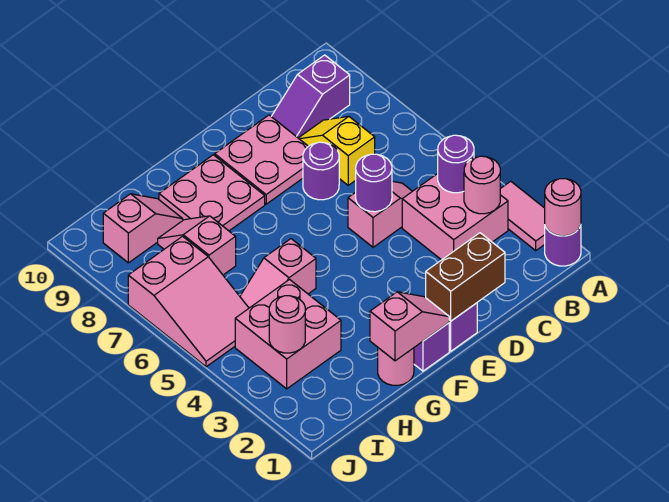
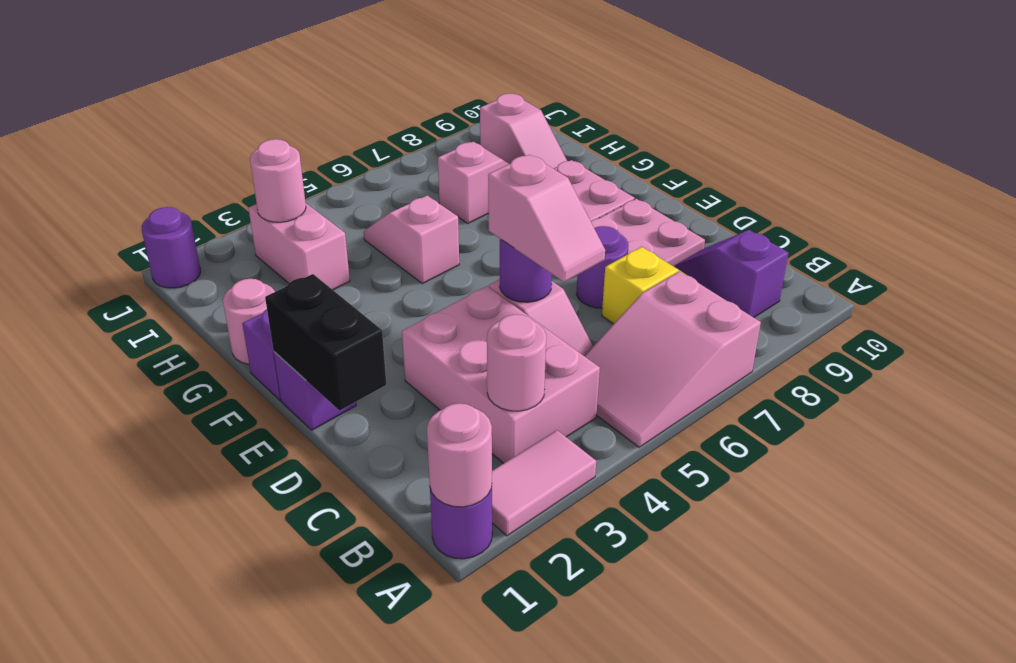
pink brick B3:C4 level 1 -> pink brick B3:D4 level 1
purple round brick B4 level 2 -> purple round brick J1 level 1
brown brick D1:E1 level 2 -> black brick D1:E1 level 2
pink slope F1:G1 level 2 top G -> pink slope C5:D5 level 3 top D
pink brick H3:I4 level 1 -> pink brick H3:I3 level 1
pink slope I5:J7 level 1 top 7 -> pink slope A5:B7 level 1 top 7

